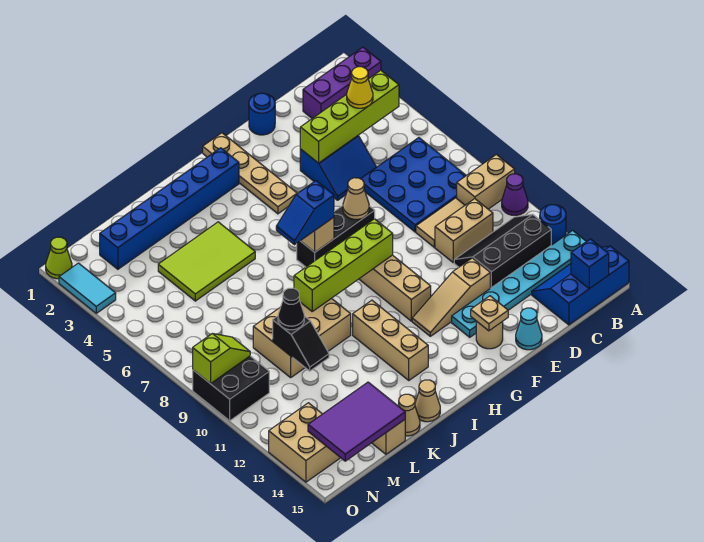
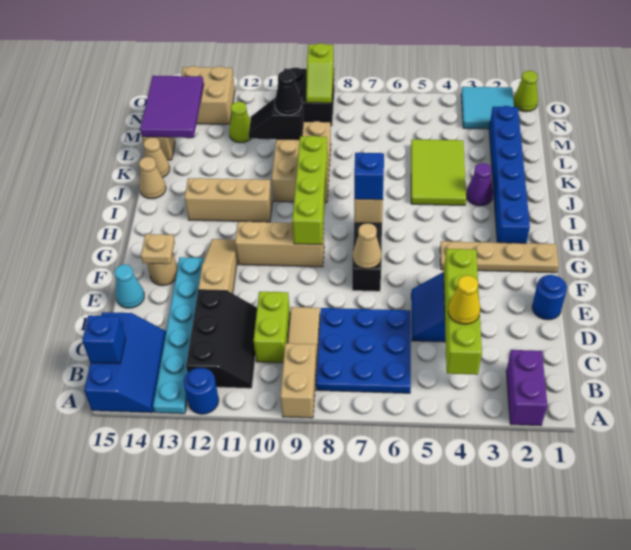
purple brick A2:C2 level 1 -> purple brick A2:B2 level 1
purple cone A10 level 1 -> purple cone J3 level 1
tan brick C10:D10 level 1 -> lime brick C10:D10 level 1
none -> lime cone M12 level 1
cyan tile O2:O3 level 1 -> cyan tile N2:O3 level 1

